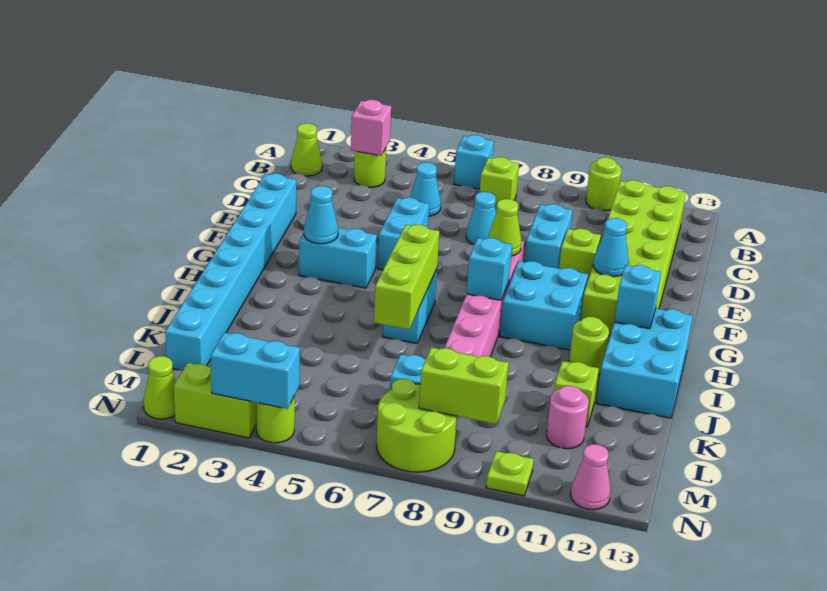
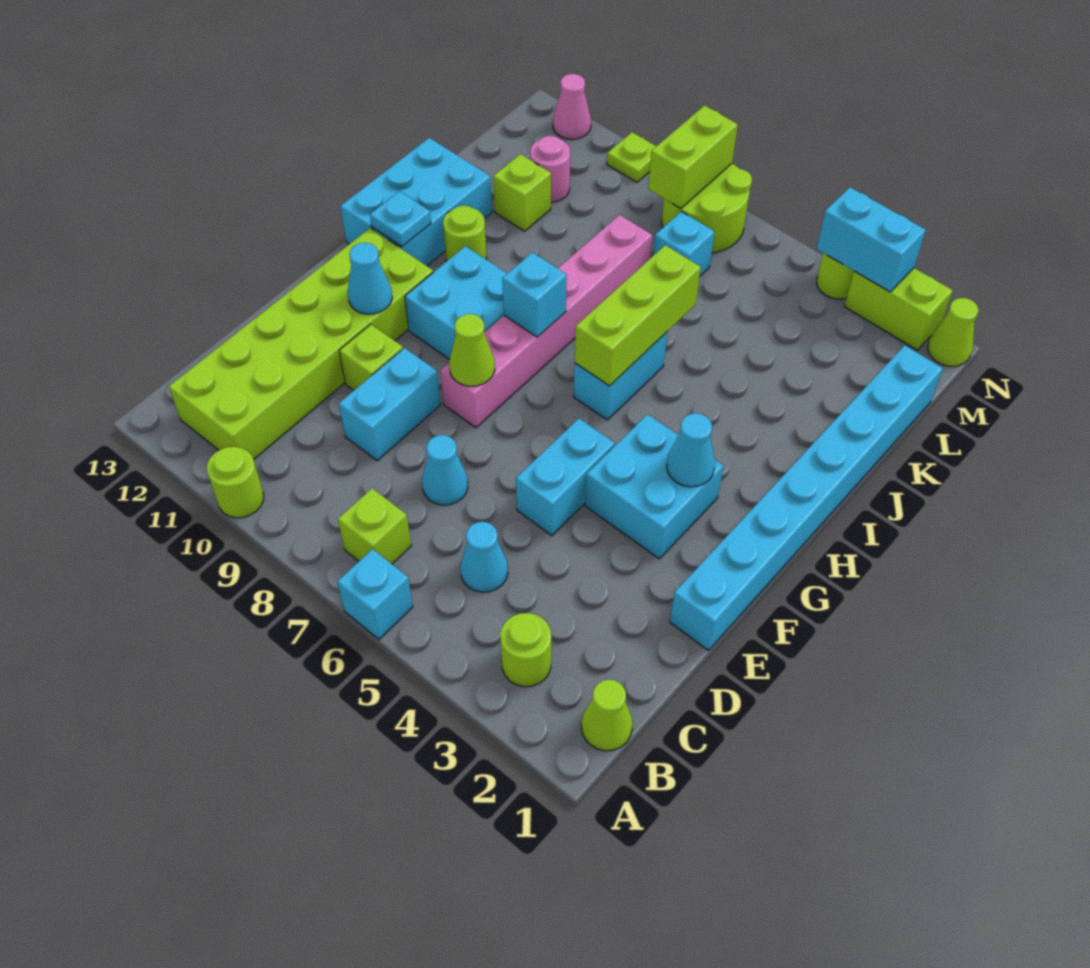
pink brick B3 level 2 -> none
cyan brick G3:G4 level 1 -> cyan brick F3:G4 level 1
cyan brick H12 level 2 -> cyan plate H12 level 2
lime brick M8:M9 level 2 -> lime brick M8:N8 level 2

